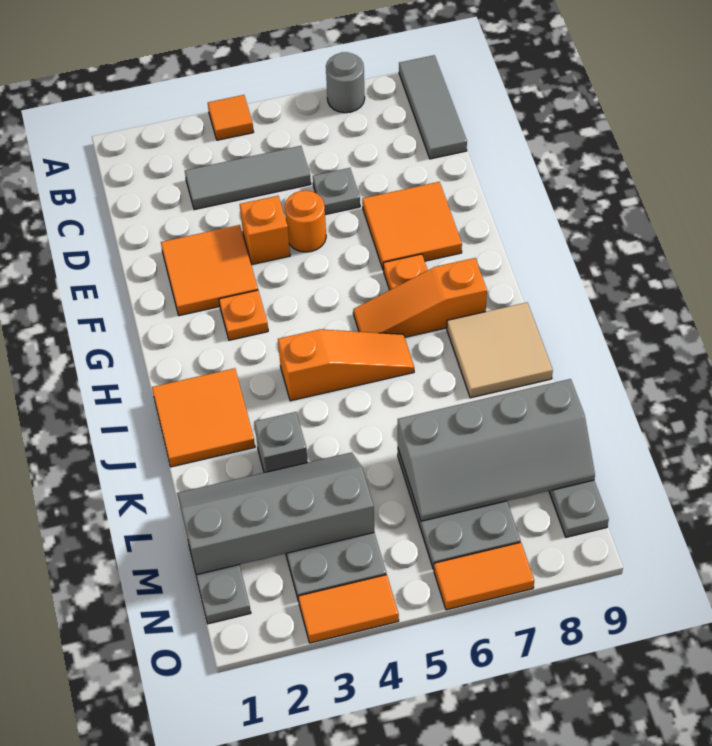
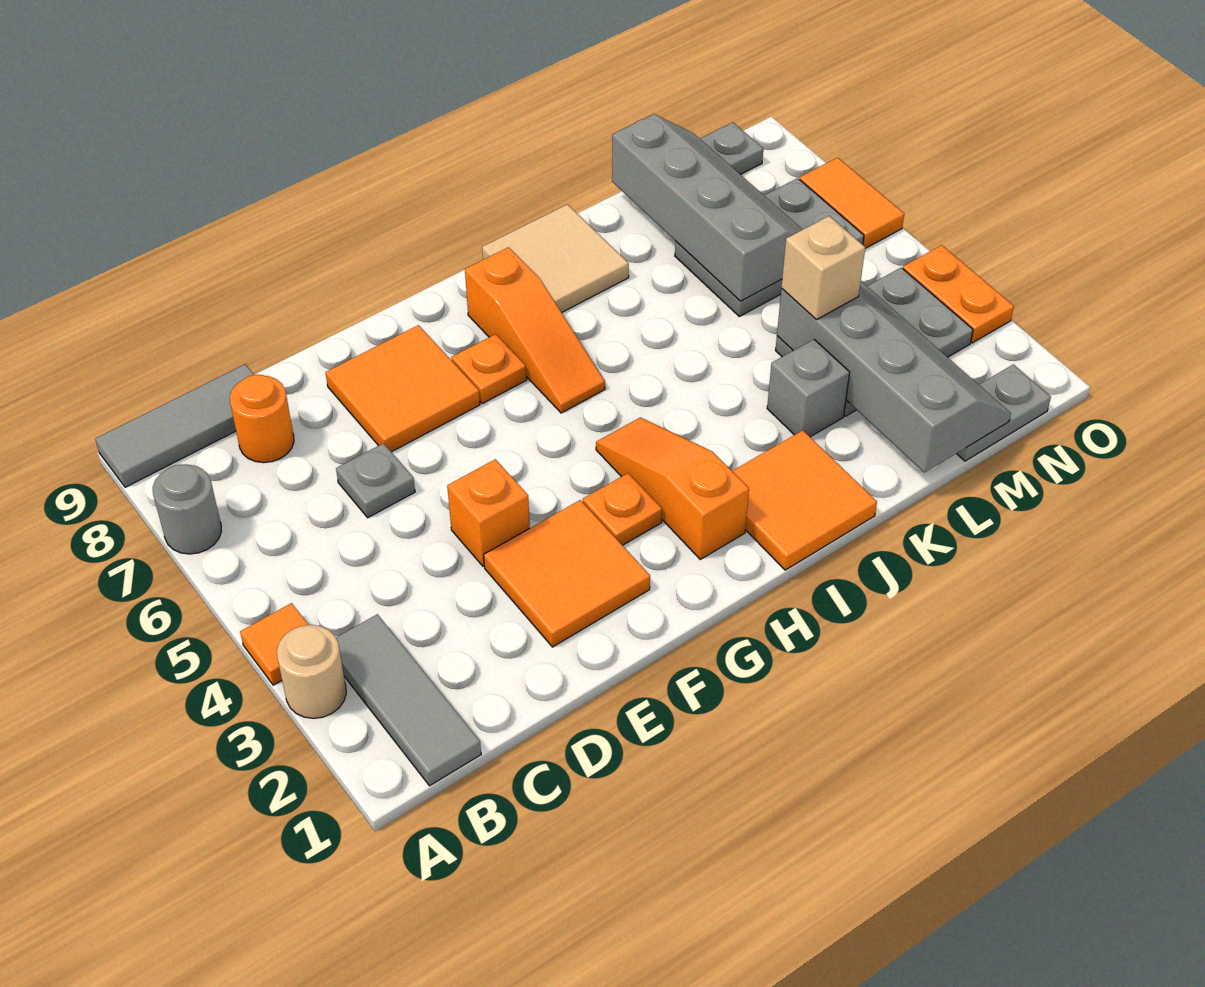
none -> tan round brick A3 level 1
grey tile C3:C5 level 1 -> grey tile B1:B3 level 1
orange round brick E5 level 1 -> orange round brick C8 level 1
orange slope I4:I6 level 1 top 4 -> orange slope H2:H4 level 1 top 2
grey slope L1:M4 level 2 top M -> grey slope L1:M4 level 2 top L
none -> tan brick L4 level 3
orange tile O3:O4 level 1 -> orange plate O3:O4 level 1

